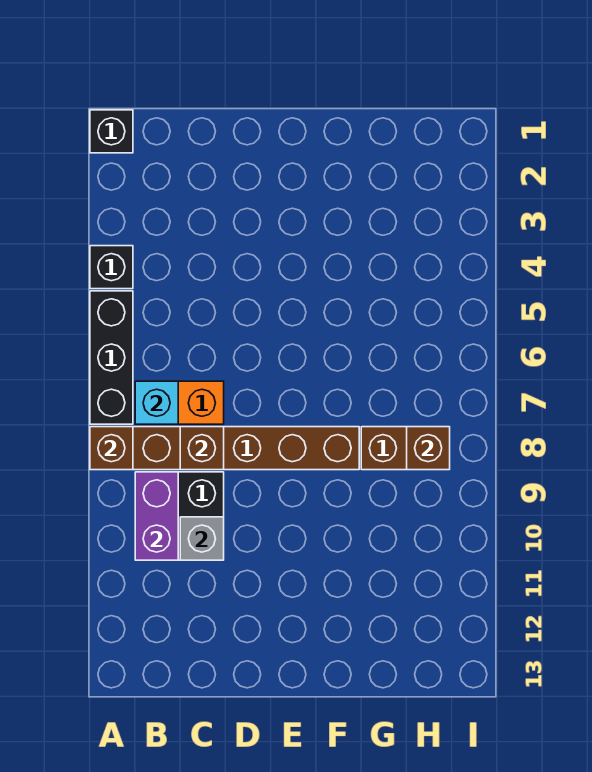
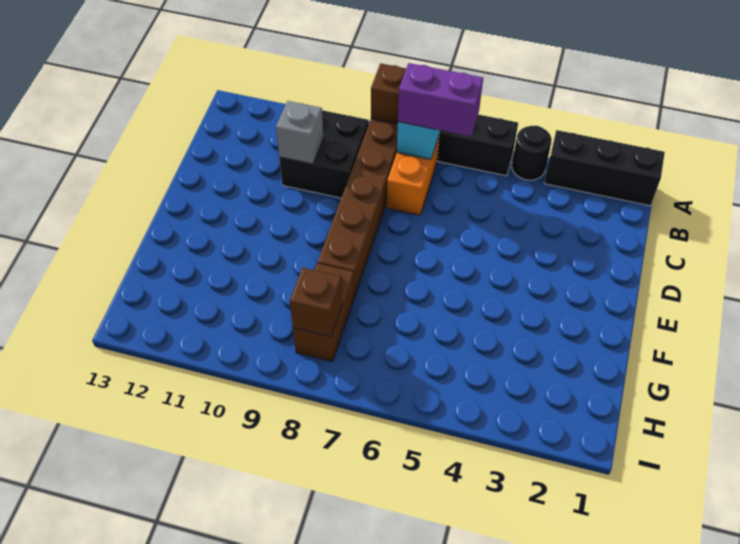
black brick A1 level 1 -> black brick A1:A3 level 1
black brick A4 level 1 -> black round brick A4 level 1
purple brick B9:B10 level 2 -> purple brick B6:B7 level 3
brown brick C8 level 2 -> none

